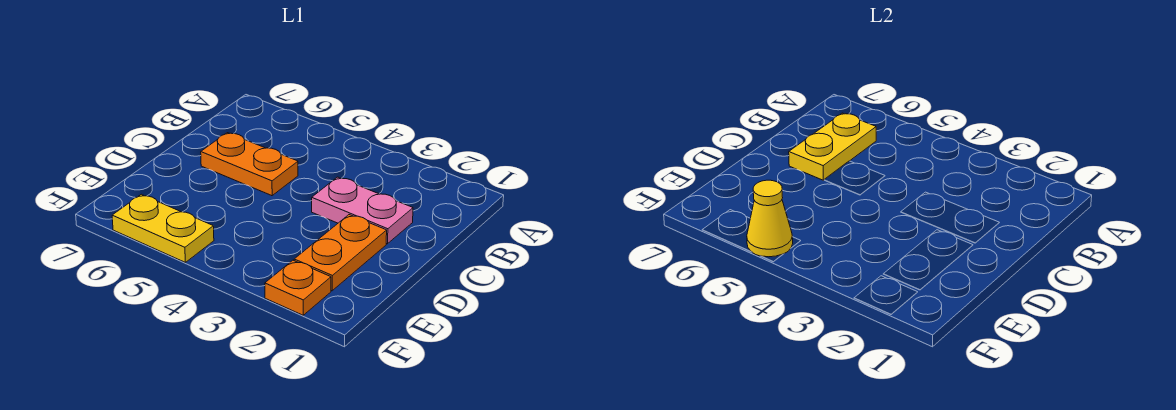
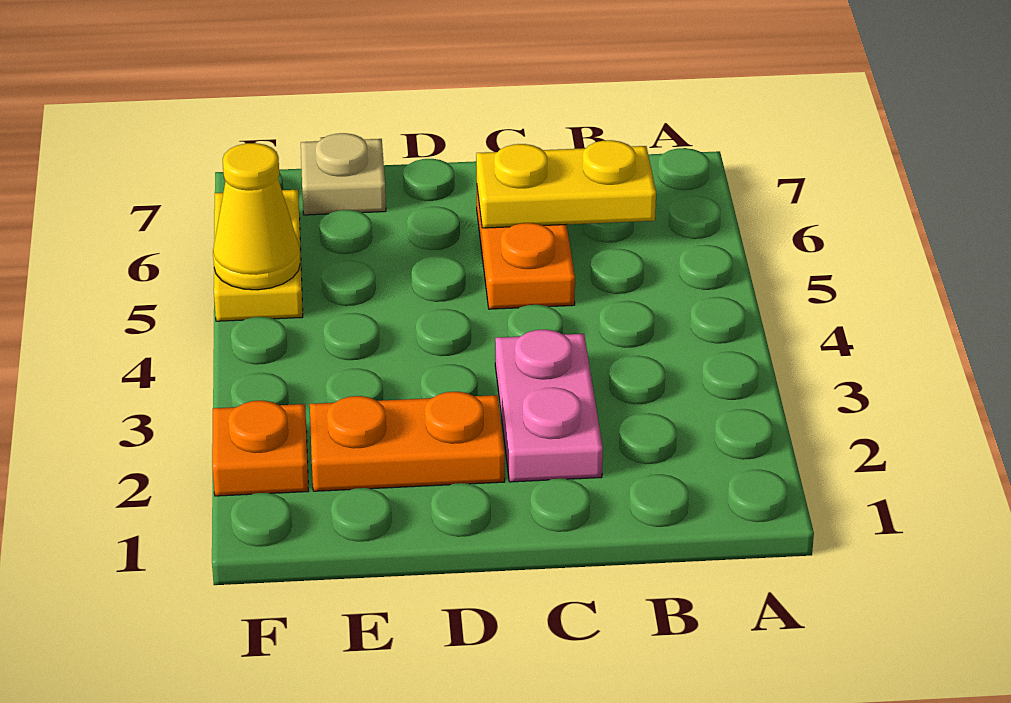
none -> tan plate E7 level 1

